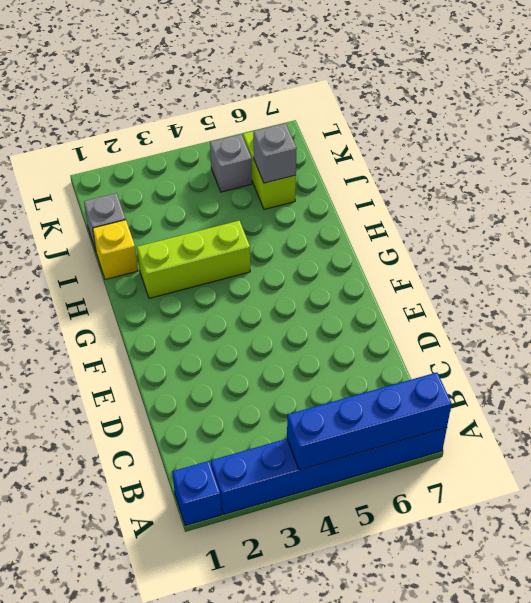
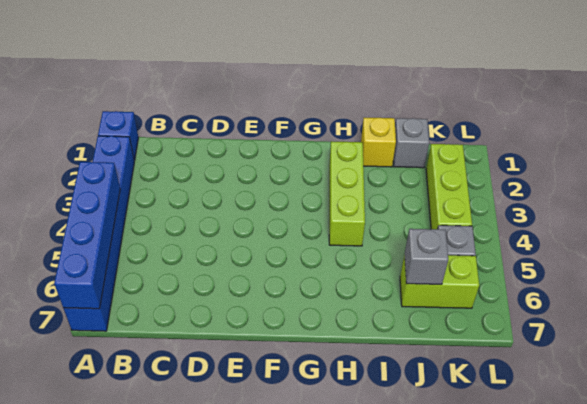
none -> lime brick K2:K4 level 1

